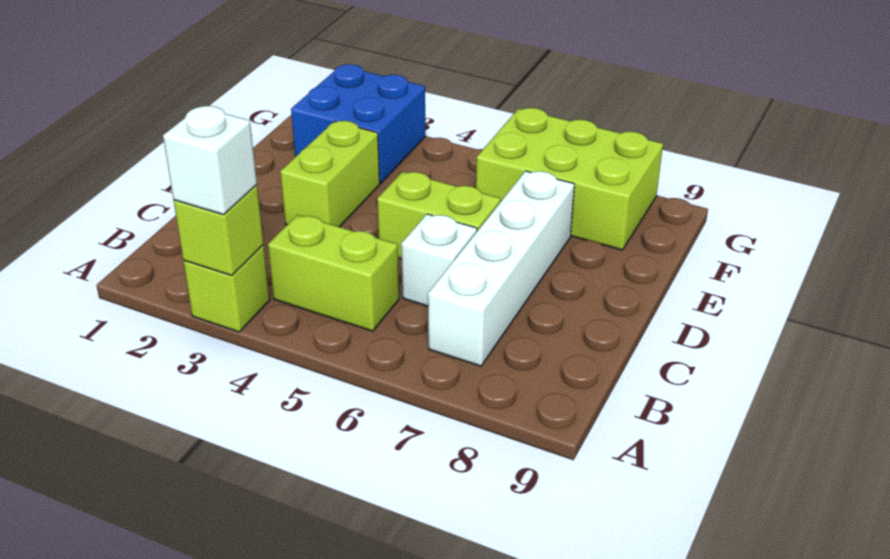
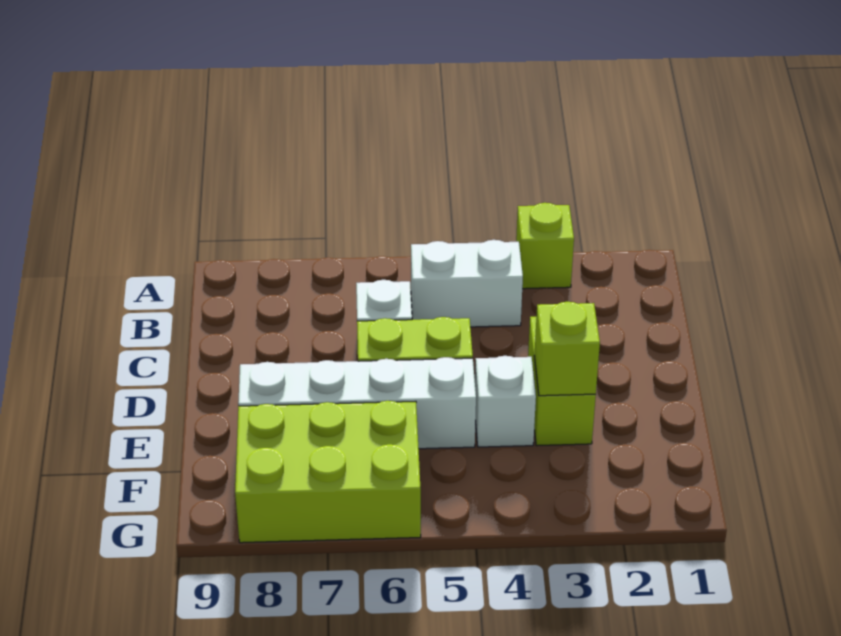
lime brick A3 level 2 -> lime brick E3 level 2
white brick A3 level 3 -> white brick E4 level 1
lime brick B4:B5 level 1 -> white brick B4:B5 level 1
white brick B7:E7 level 1 -> white brick E5:E8 level 1
blue brick F2:G3 level 1 -> none

